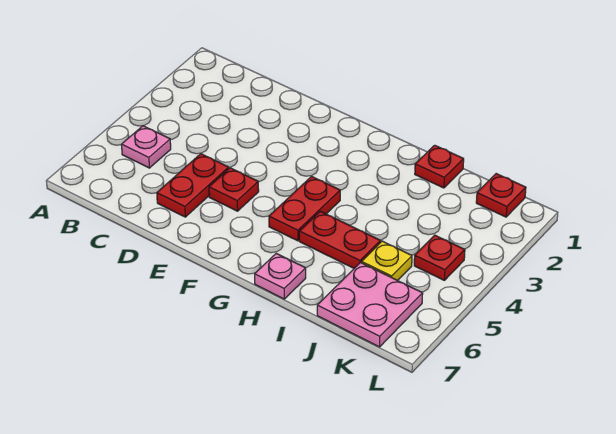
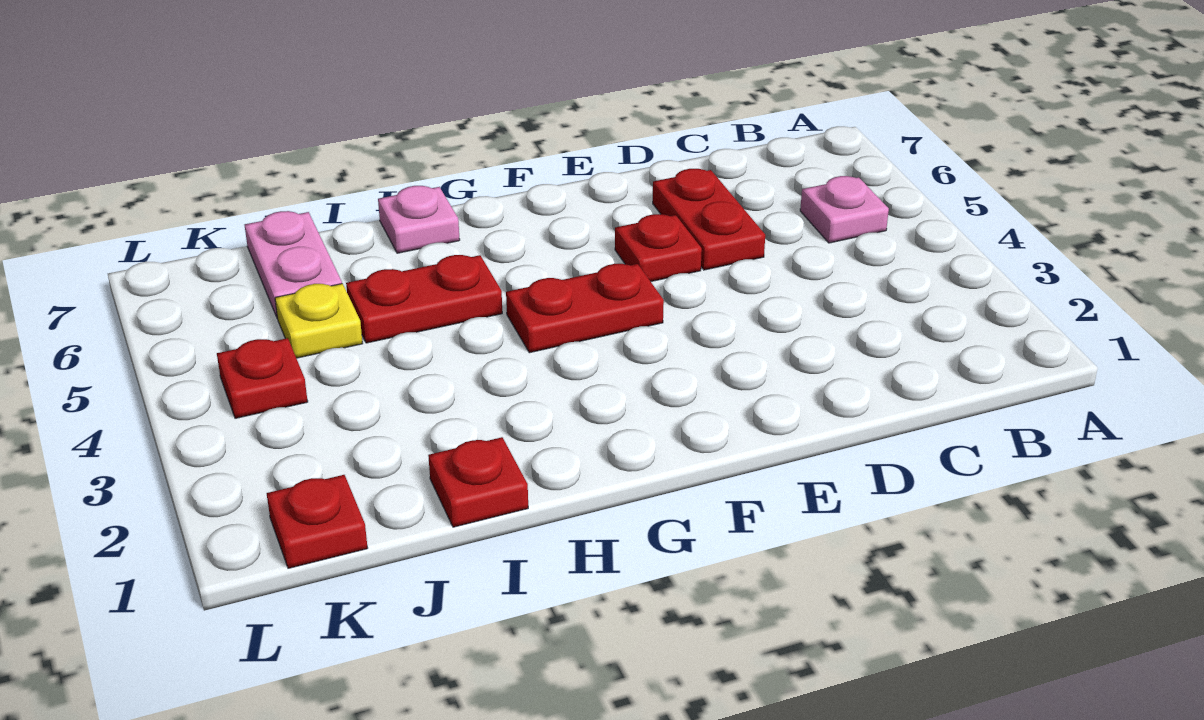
red plate G4:G5 level 1 -> red plate F4:G4 level 1
pink plate J6:K7 level 1 -> pink plate J6:J7 level 1

